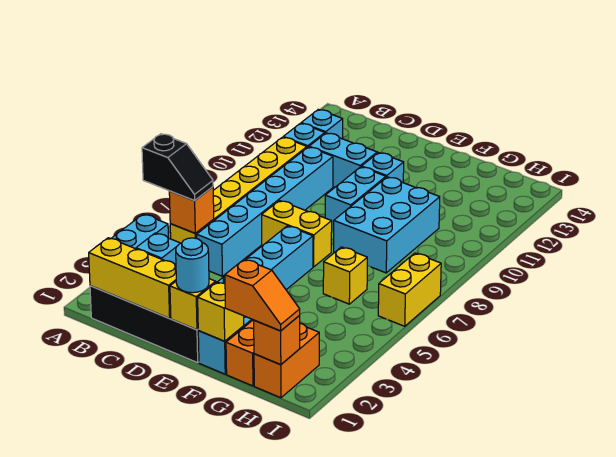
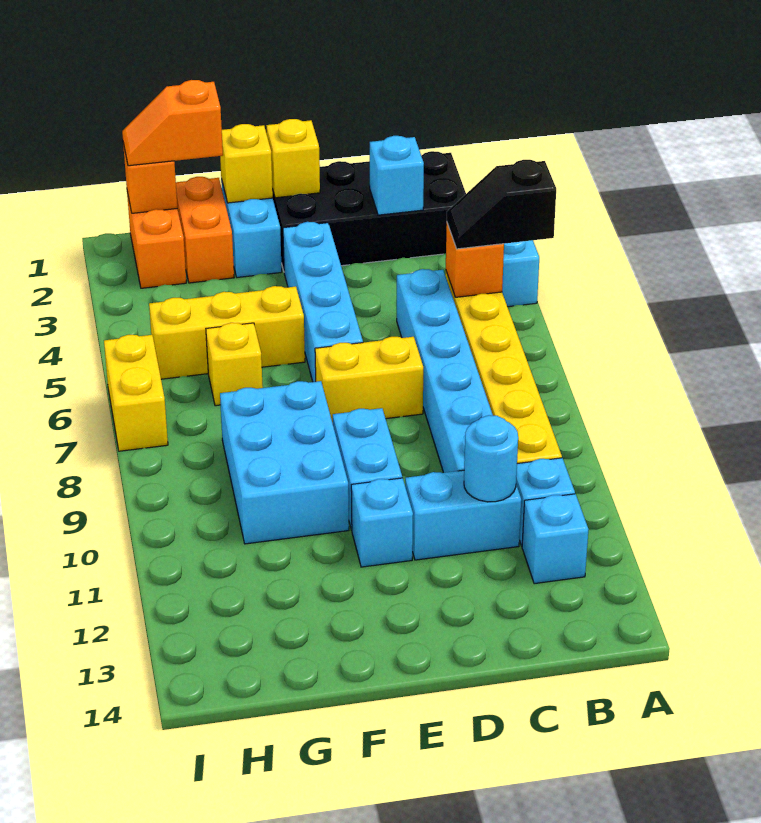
yellow brick B1:D1 level 2 -> yellow brick F5:H5 level 1
cyan round brick E1 level 3 -> cyan round brick C11 level 2

